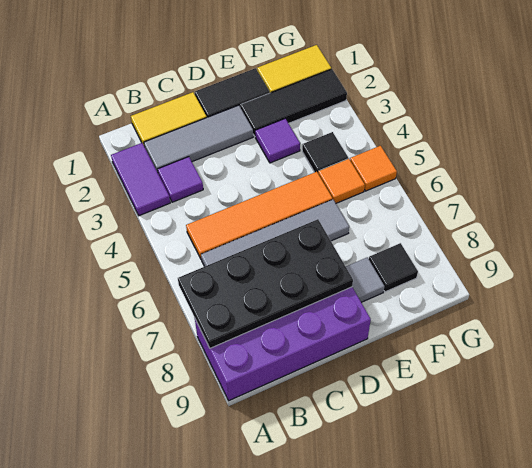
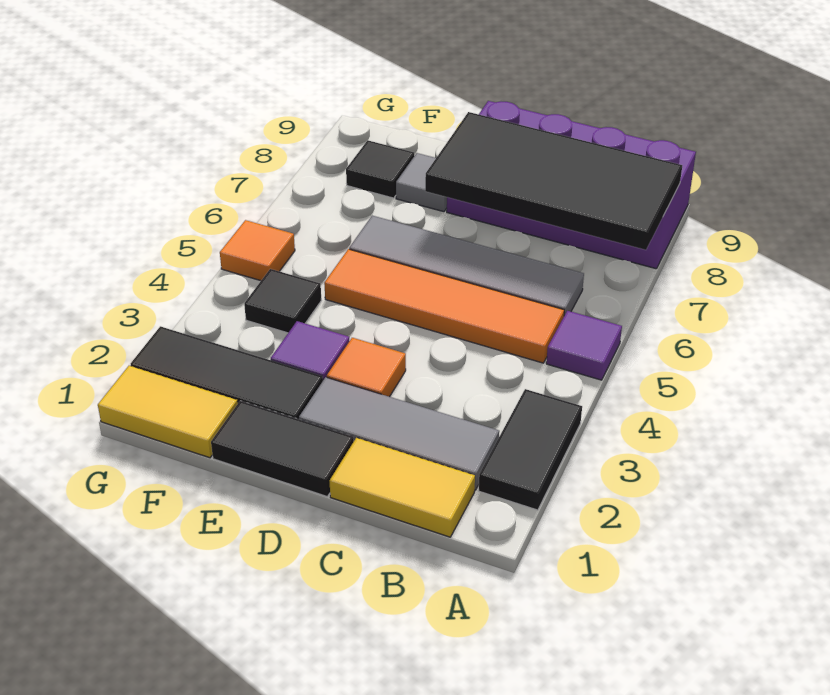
purple tile A2:A3 level 1 -> black tile A2:A3 level 1
black plate A7:D8 level 2 -> black tile A7:D8 level 2
purple tile B3 level 1 -> purple tile A5 level 1
orange tile F5 level 1 -> orange tile D3 level 1

